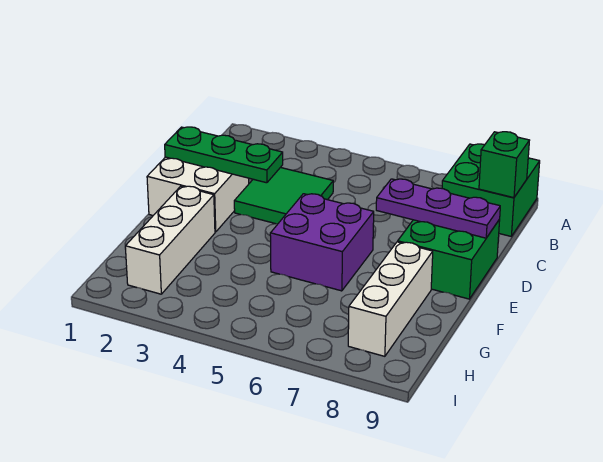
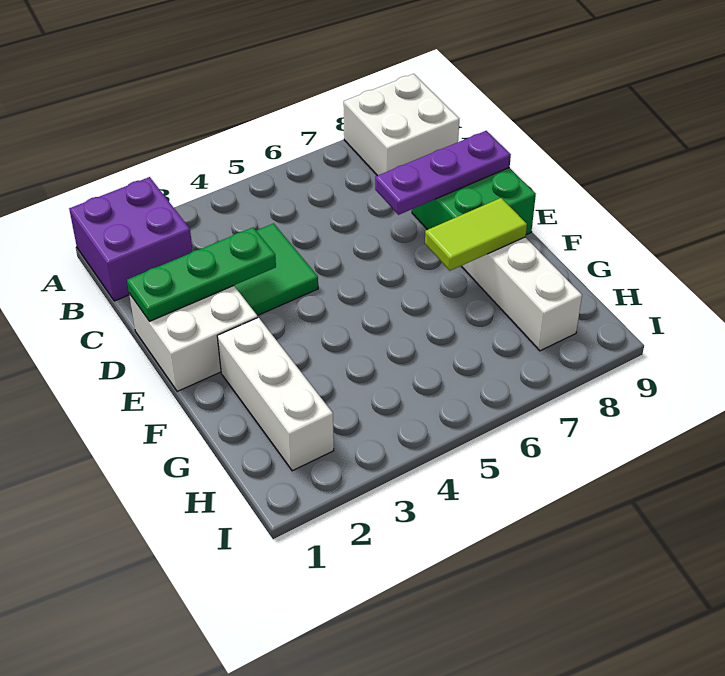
green brick A8:B9 level 1 -> white brick A8:B9 level 1
green brick B9 level 2 -> none
purple brick E5:F6 level 1 -> purple brick A1:B2 level 1
none -> lime tile F7:F8 level 2

